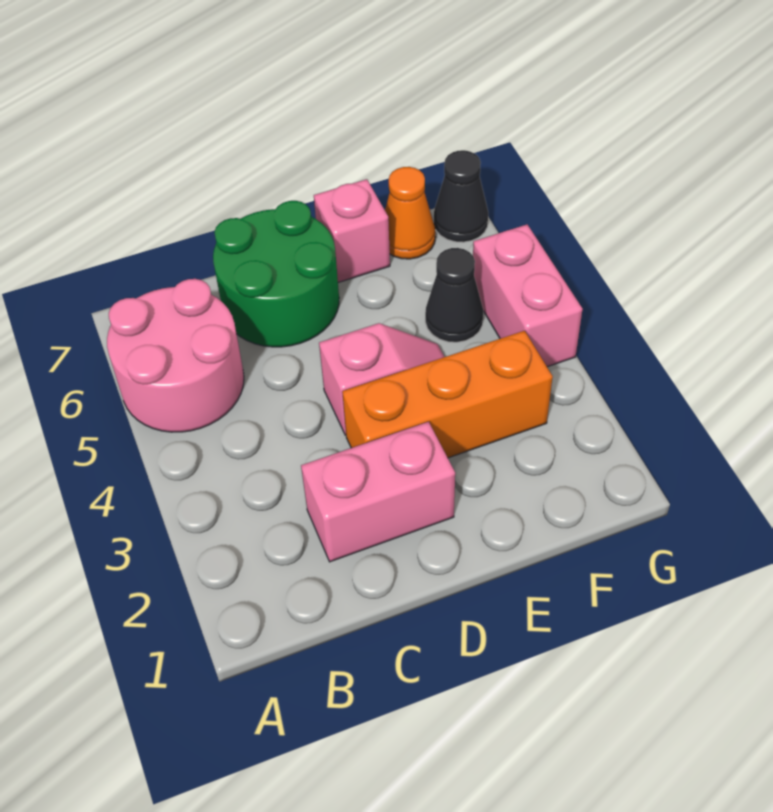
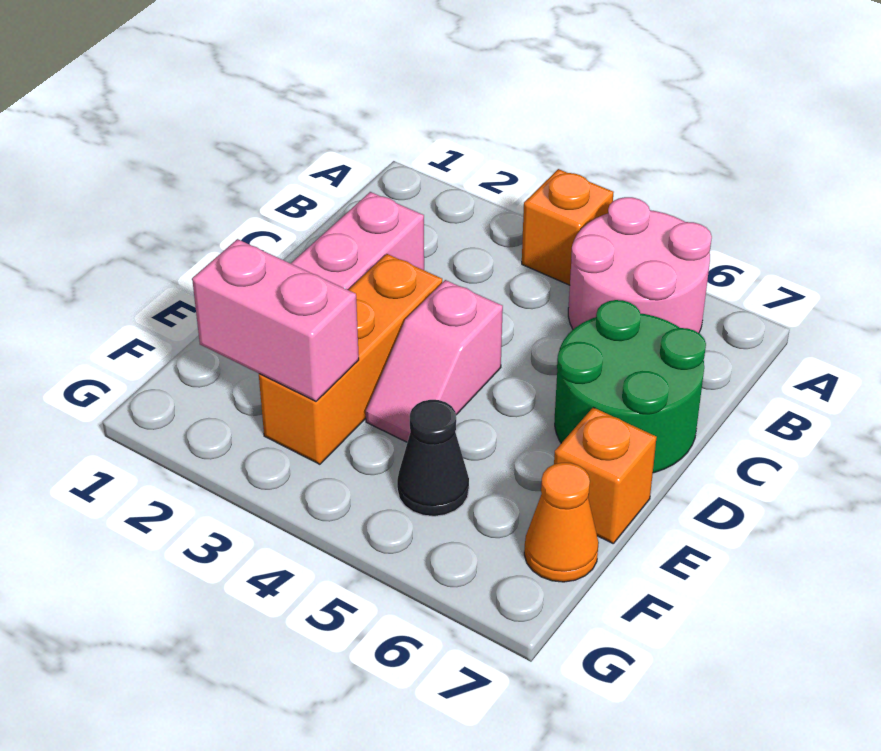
none -> orange brick A4 level 1
pink brick E7 level 1 -> orange brick E7 level 1
pink brick G4:G5 level 1 -> pink brick F2:F3 level 2
black cone G7 level 1 -> none

